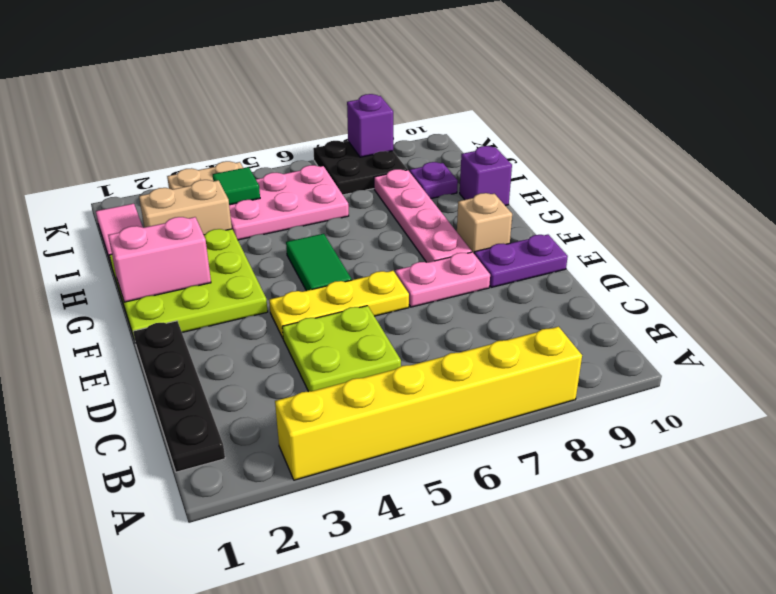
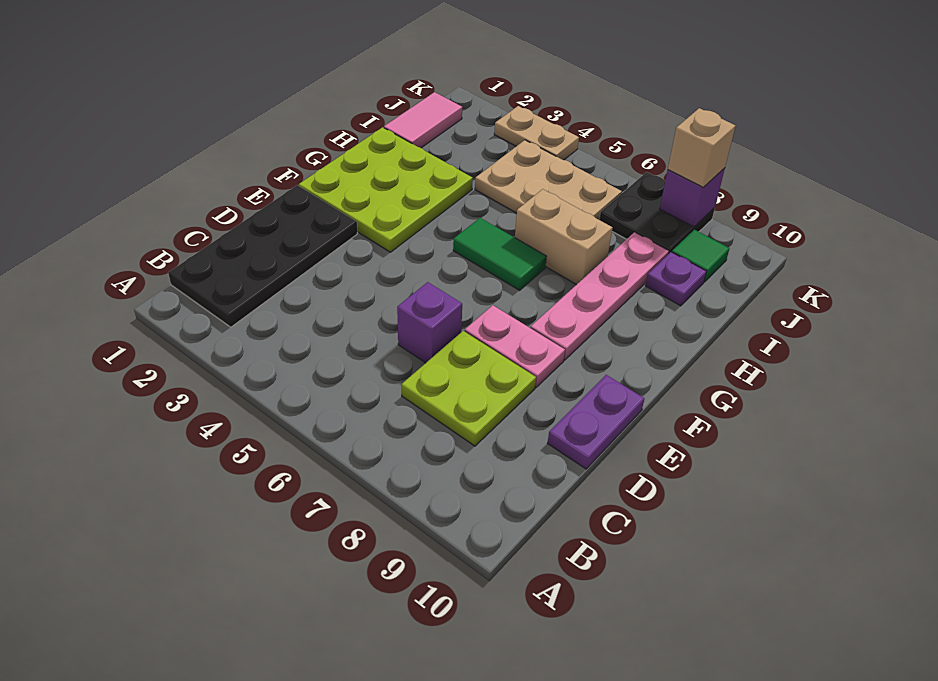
yellow brick A3:A8 level 1 -> none
black plate B1:E1 level 1 -> black plate B1:E2 level 1
lime plate C4:D5 level 1 -> lime plate C7:D8 level 1
yellow plate E4:E6 level 1 -> none
purple plate E9:E10 level 1 -> purple plate D10:E10 level 1
green tile F5:G5 level 1 -> green tile G5:G6 level 1
tan brick F9 level 1 -> tan brick K8 level 3
pink brick G1:G2 level 2 -> none
purple brick H10 level 1 -> purple brick D6 level 1
tan brick I2:I3 level 1 -> tan brick H6:H7 level 1
pink plate I4:J6 level 1 -> tan plate I4:J6 level 1
green tile J4 level 2 -> green tile J9 level 1

